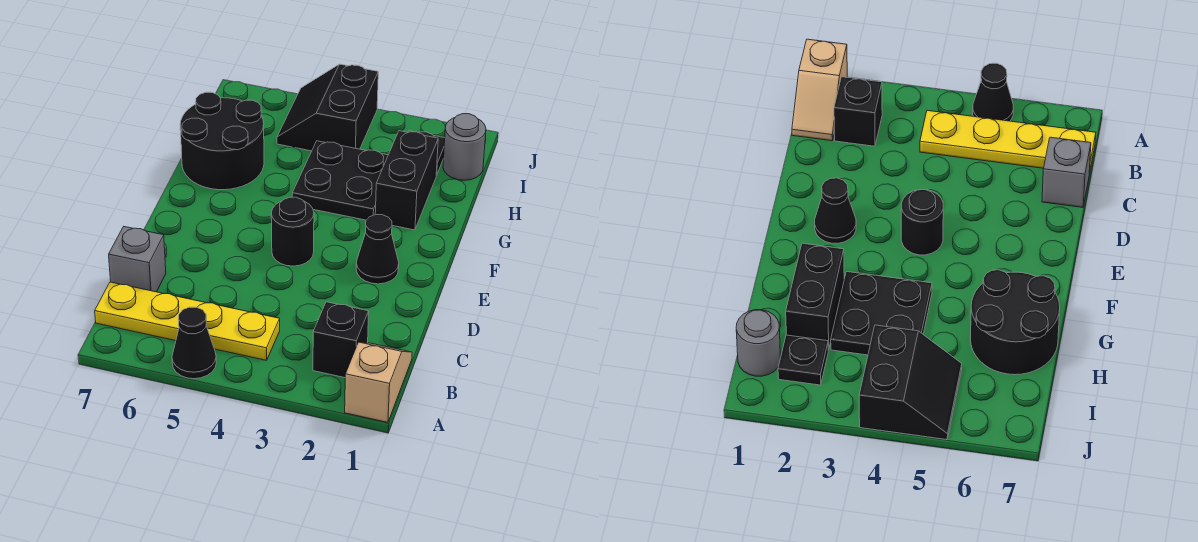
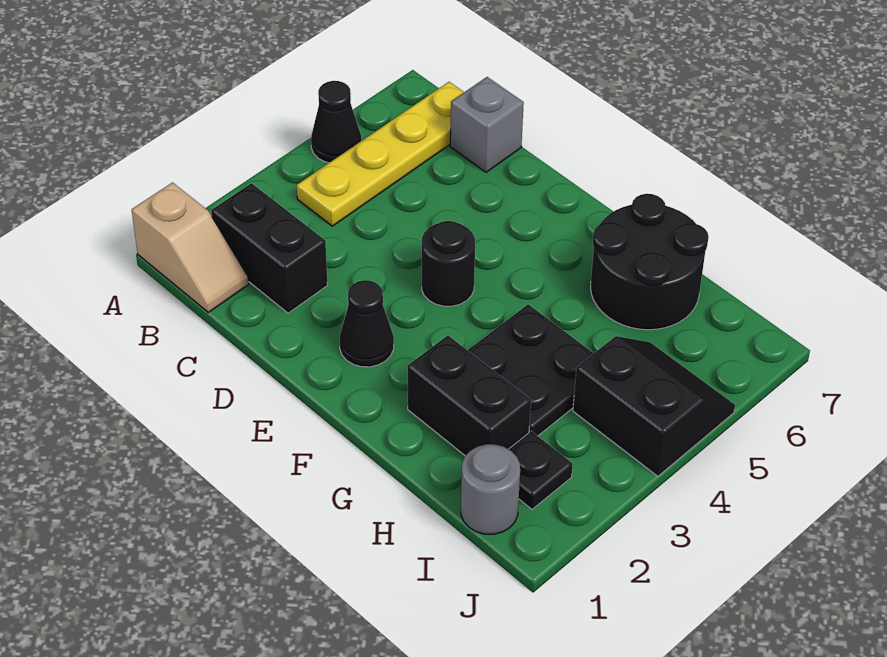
black brick B2 level 1 -> black brick B2:C2 level 1

